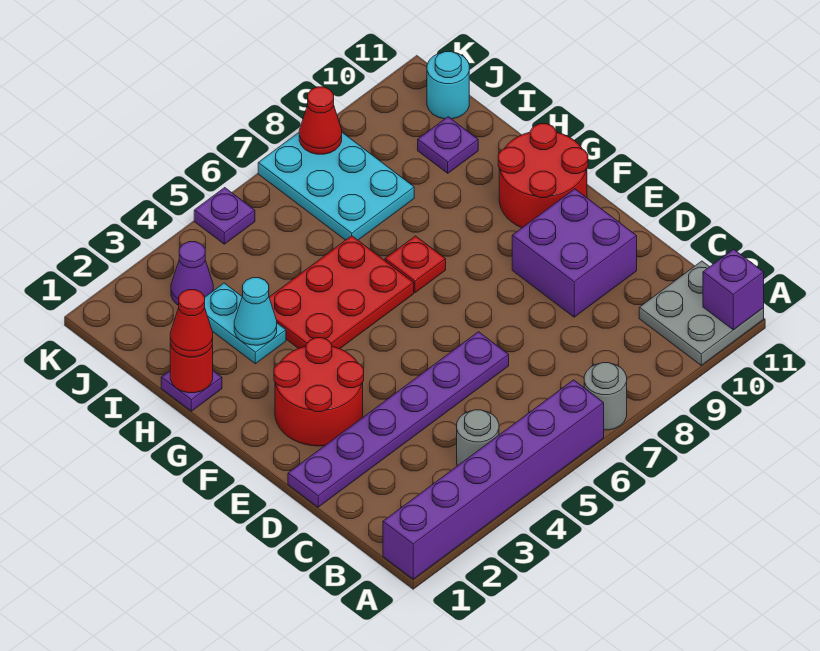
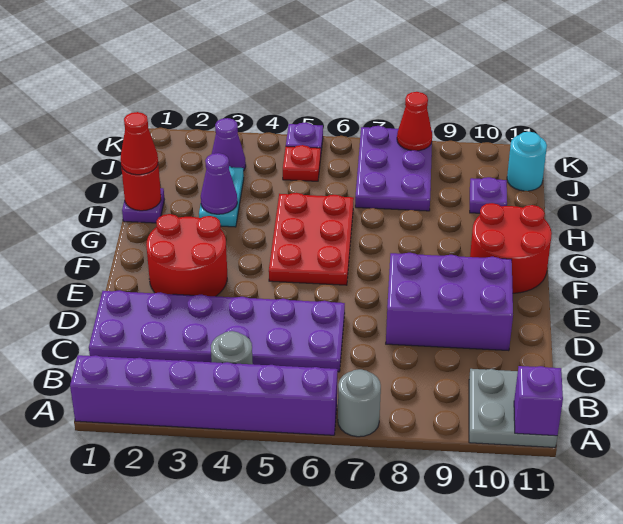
purple plate D1:D6 level 1 -> purple plate C1:D6 level 1
purple brick D9:E10 level 1 -> purple brick D8:E10 level 1
red plate G4:H6 level 1 -> red plate F5:H6 level 1
red plate G7 level 1 -> red plate J5 level 1
cyan cone H3 level 2 -> purple cone H3 level 2
cyan plate I7:K8 level 1 -> purple plate I7:K8 level 1

